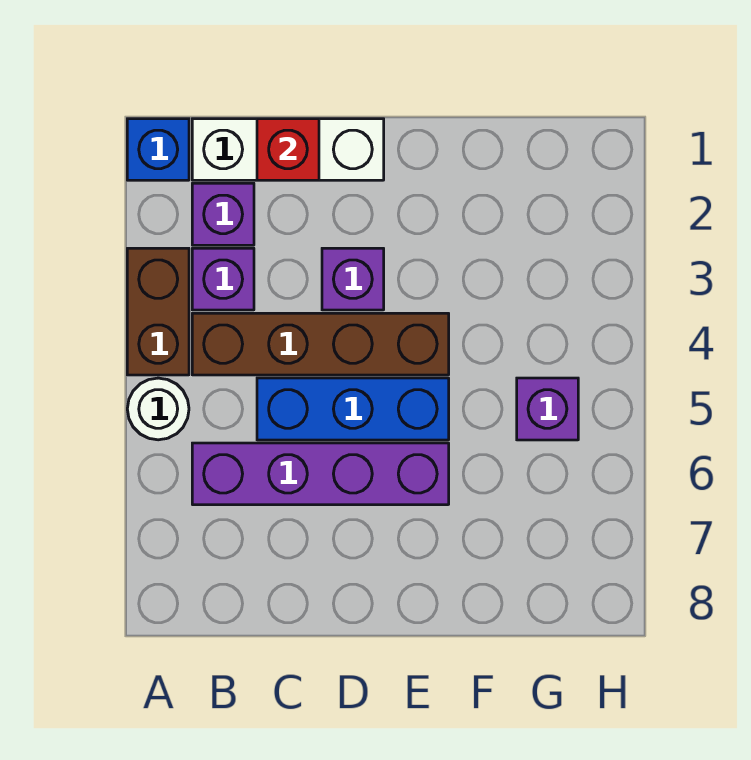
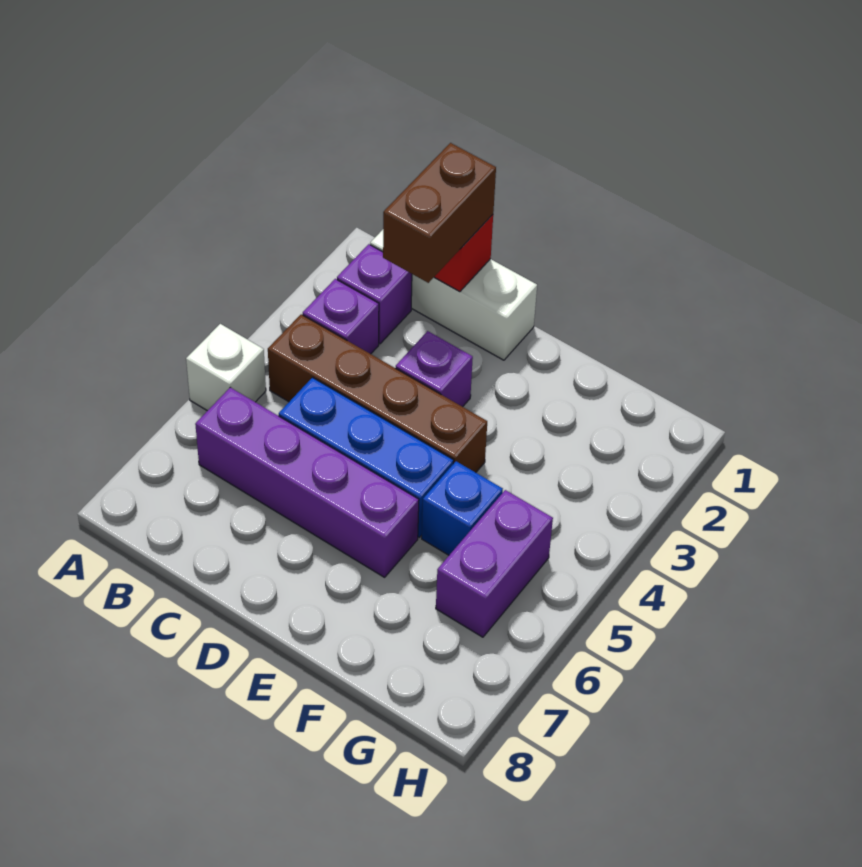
blue brick A1 level 1 -> blue brick F5 level 1
brown brick A3:A4 level 1 -> brown brick C1:C2 level 3
white round brick A5 level 1 -> white brick A5 level 1
purple brick G5 level 1 -> purple brick G5:G6 level 1

